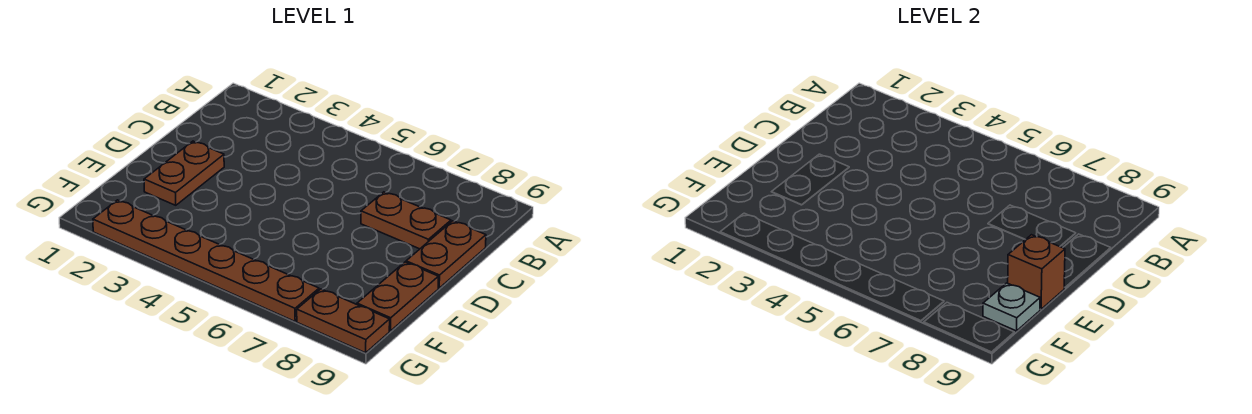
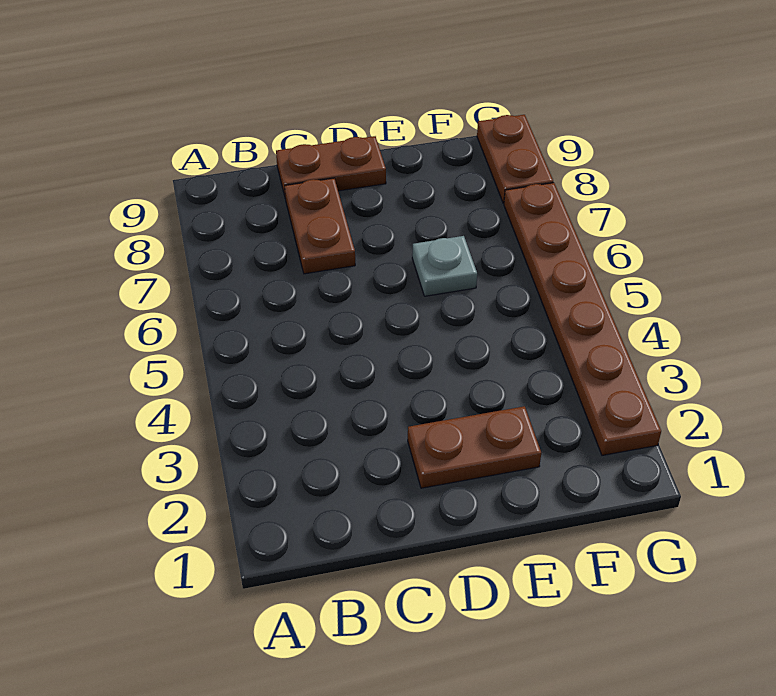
brown plate E9:F9 level 1 -> none
brown brick E9 level 2 -> none
grey plate F9 level 2 -> grey plate E6 level 1

